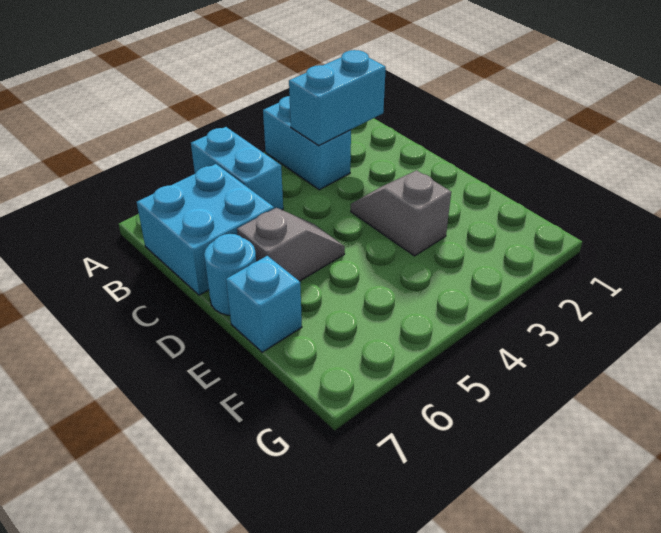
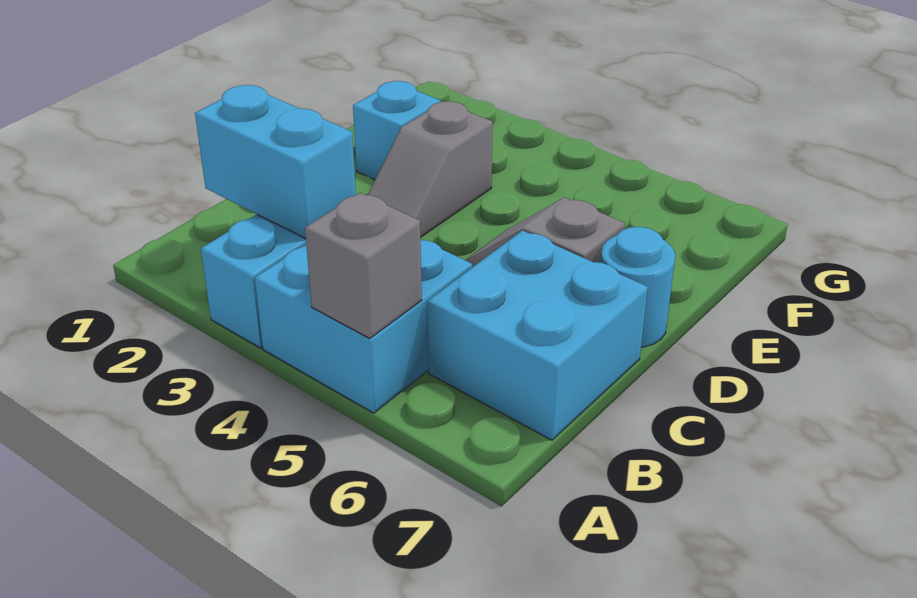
cyan brick A5:B5 level 1 -> cyan brick A4:B5 level 1
none -> grey brick A5 level 2
cyan brick E7 level 1 -> cyan brick E2 level 1

